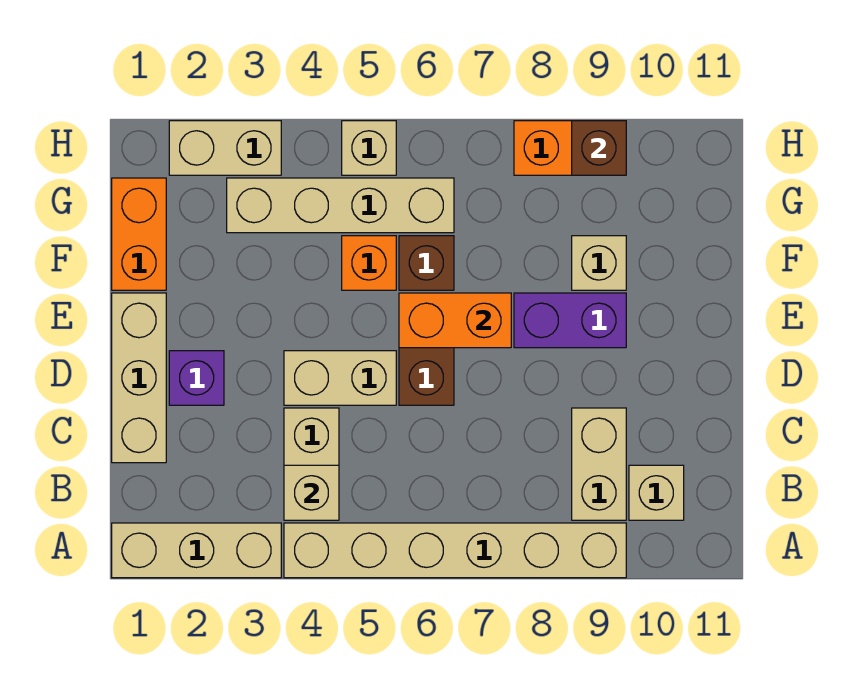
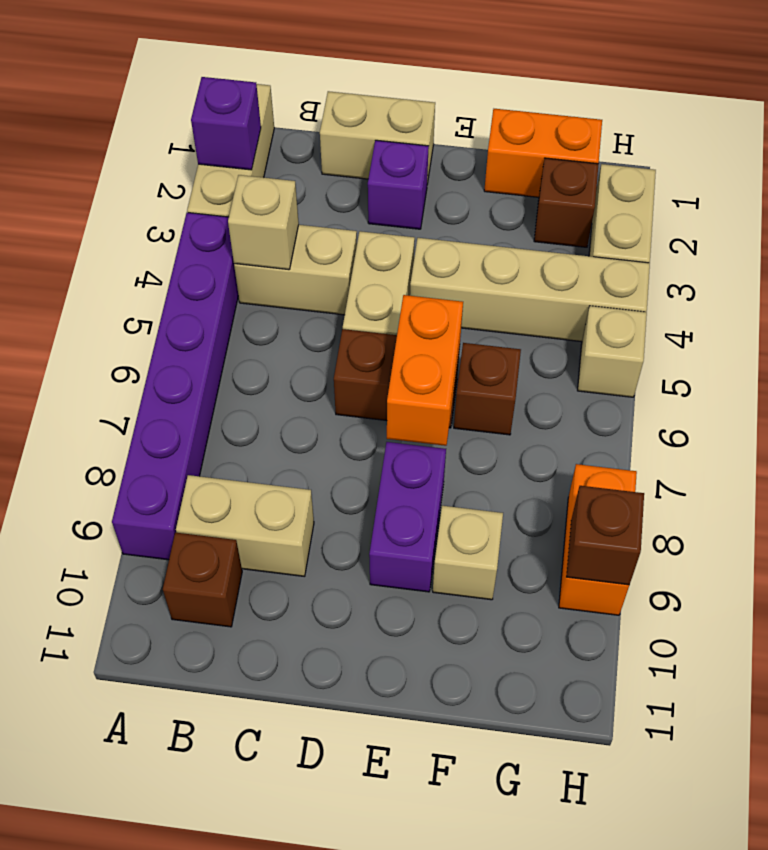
none -> purple brick A2 level 2
tan brick A4:A9 level 1 -> purple brick A4:A9 level 1
tan brick B10 level 1 -> brown brick B10 level 1
tan brick C1:E1 level 1 -> tan brick C1:D1 level 1
orange brick F5 level 1 -> none
none -> brown brick G2 level 1
tan brick G3:G6 level 1 -> tan brick E4:H4 level 1

